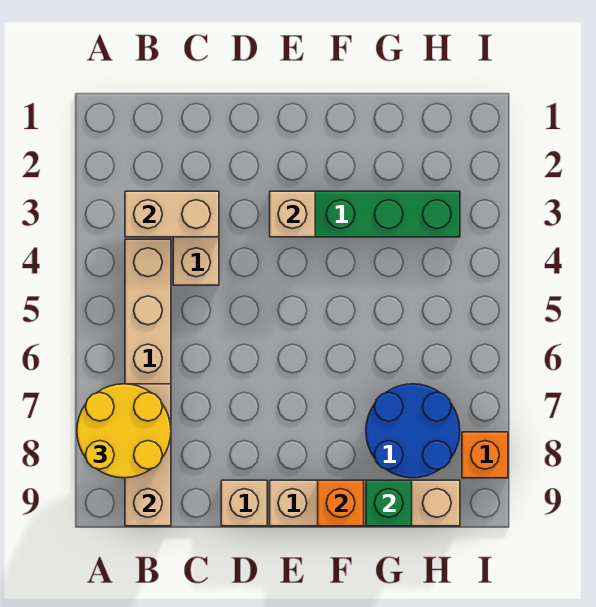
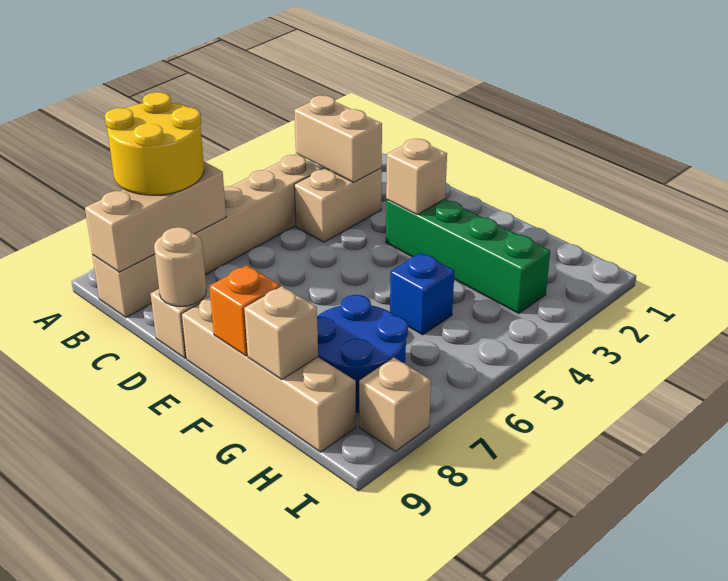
none -> tan round brick D9 level 2
none -> blue brick G5 level 1
green brick G9 level 2 -> tan brick G9 level 2
orange brick I8 level 1 -> tan brick I8 level 1

